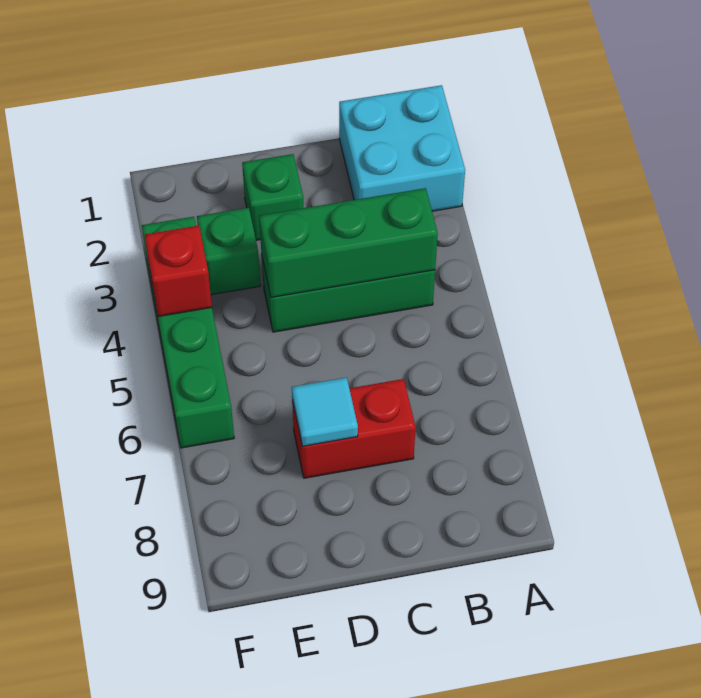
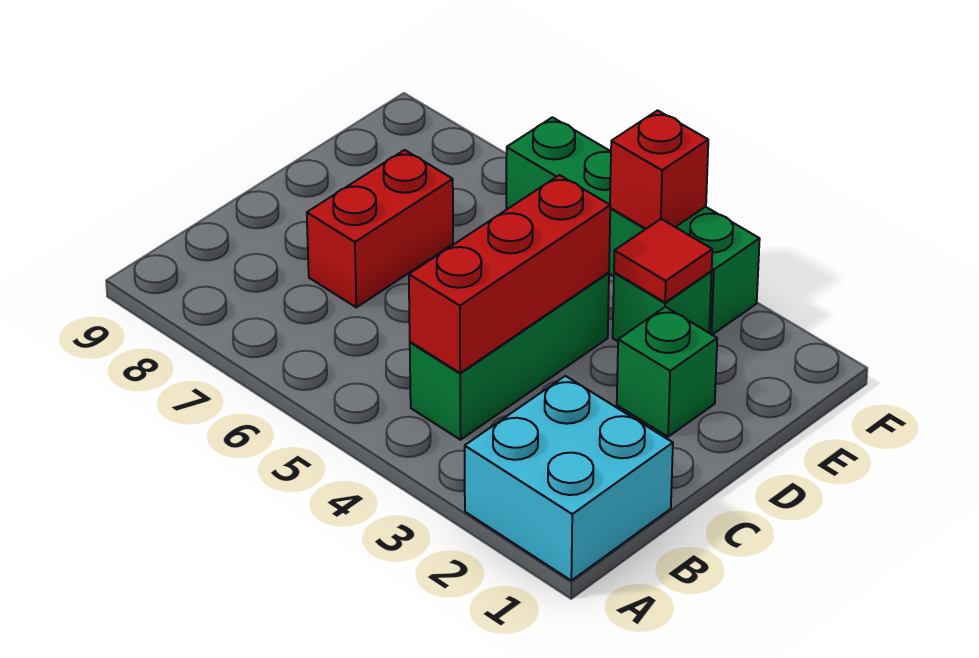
green brick B4:D4 level 2 -> red brick B4:D4 level 2
cyan tile D7 level 2 -> none
none -> red tile E3 level 2

